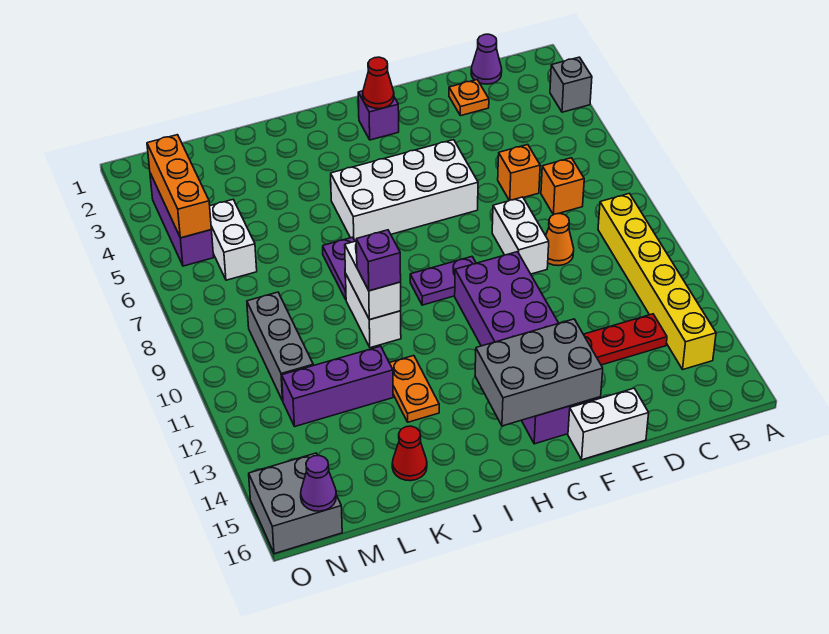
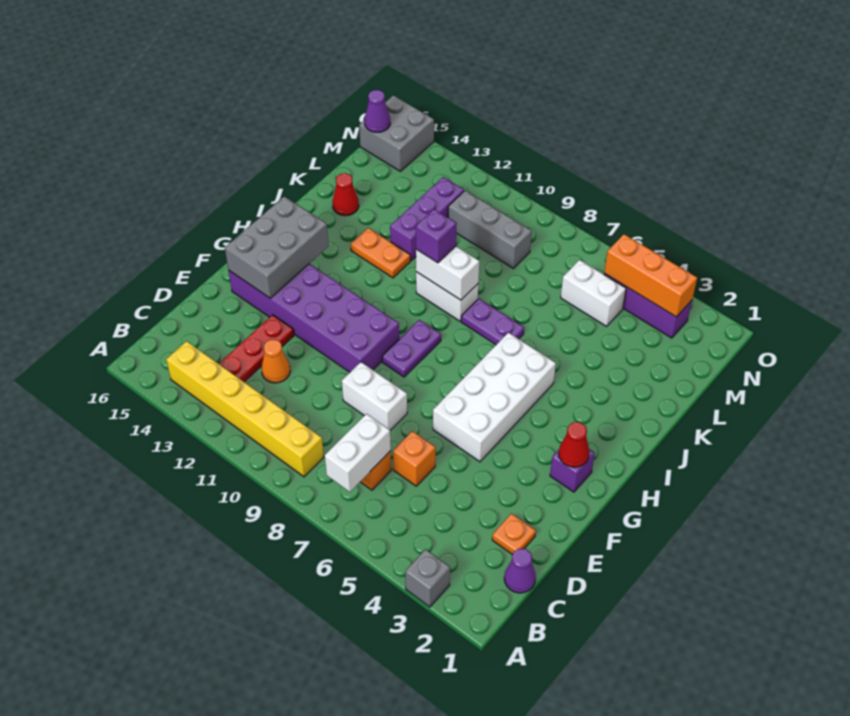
orange cone D9 level 1 -> orange cone D12 level 1
white brick E16:F16 level 1 -> white brick B7:C7 level 2

